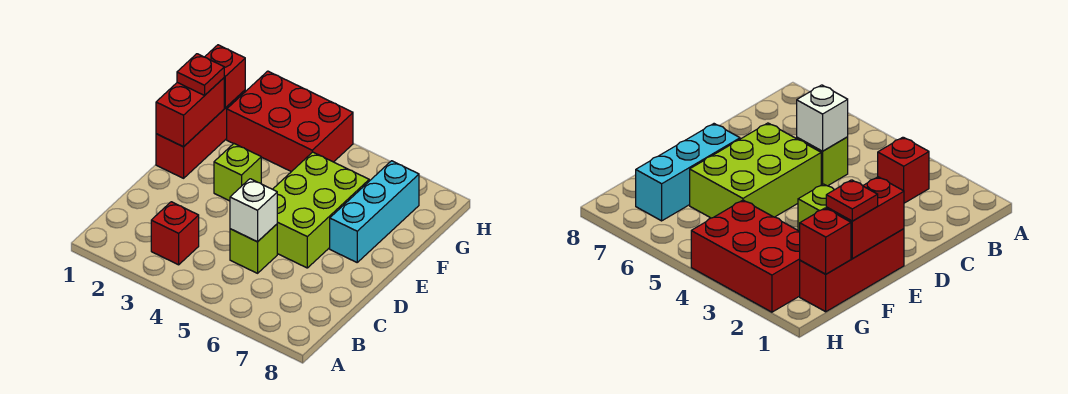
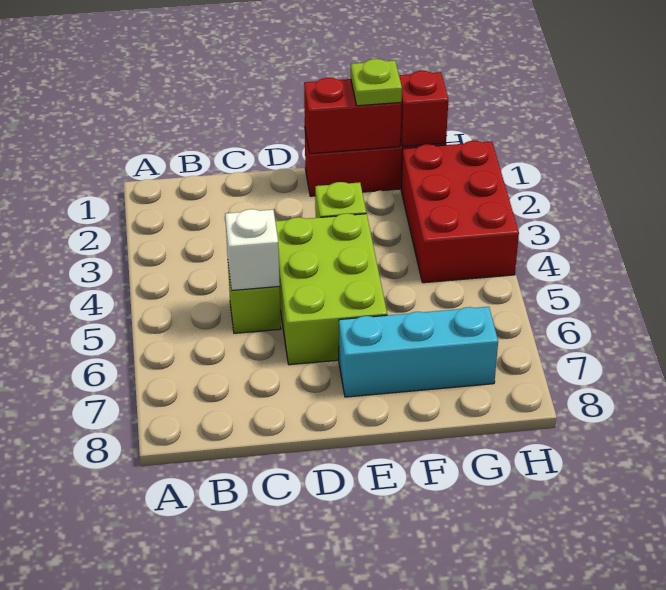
red brick B3 level 1 -> none
lime brick D5:F6 level 1 -> lime brick D4:E6 level 1
red plate F1 level 3 -> lime plate F1 level 3

